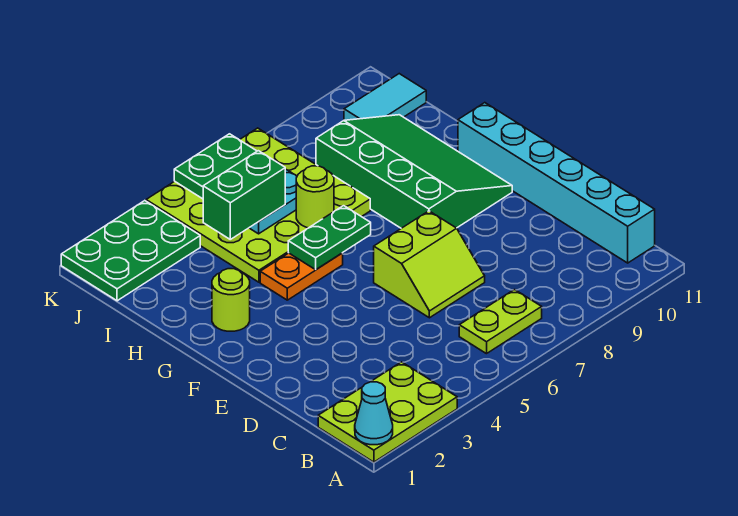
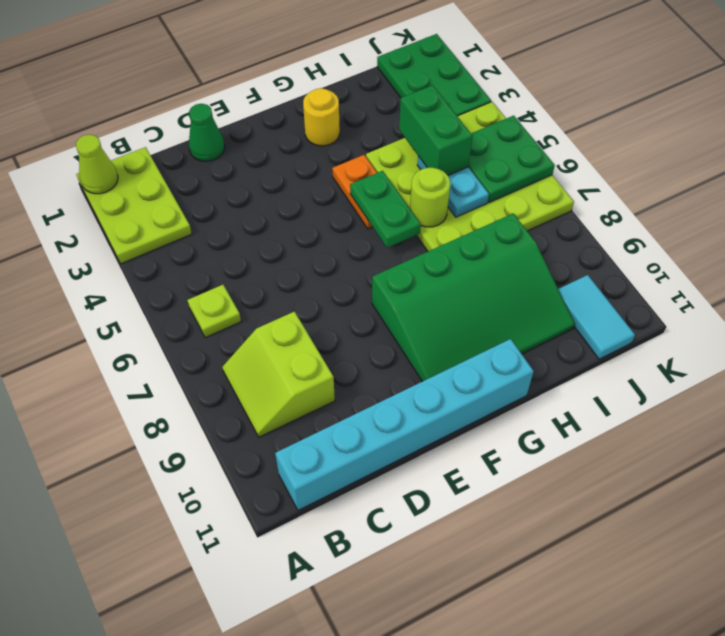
cyan cone A1 level 2 -> lime cone A1 level 2
lime plate B6:B7 level 1 -> lime plate B6 level 1
none -> green cone D1 level 1
lime slope D6:E7 level 1 top E -> lime slope B8:C9 level 1 top C
lime round brick G2 level 1 -> yellow round brick G2 level 1

